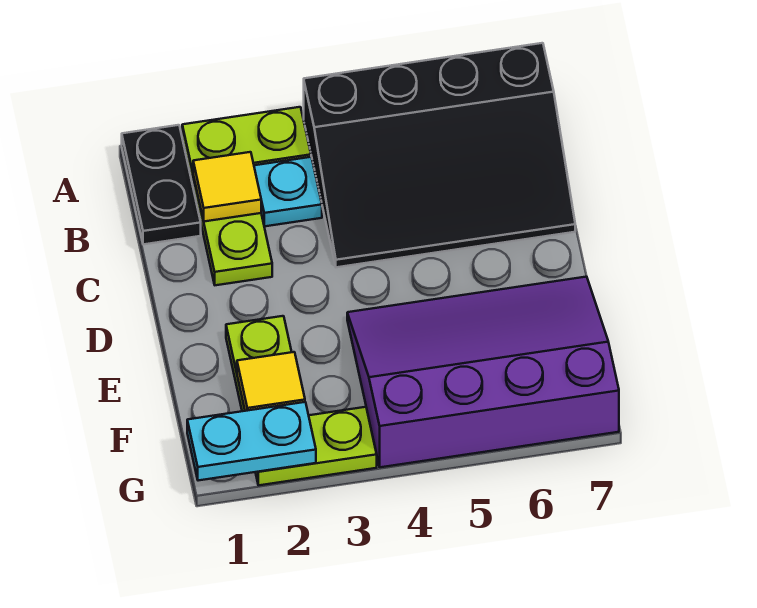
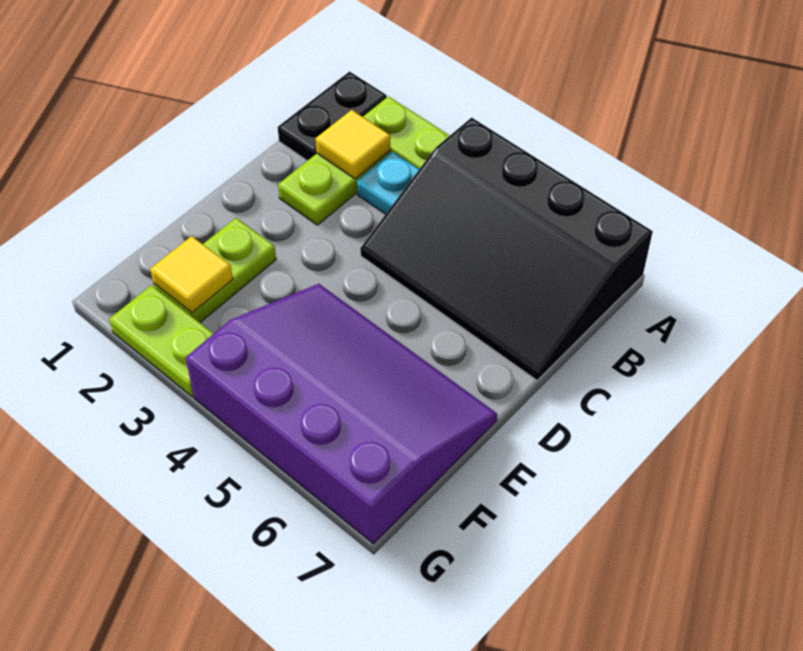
cyan plate G1:G2 level 2 -> none

